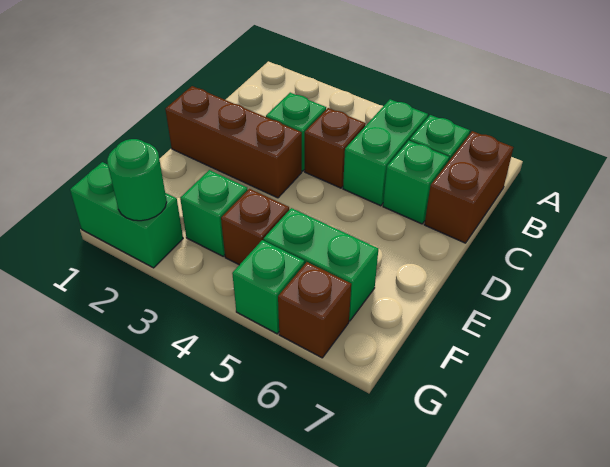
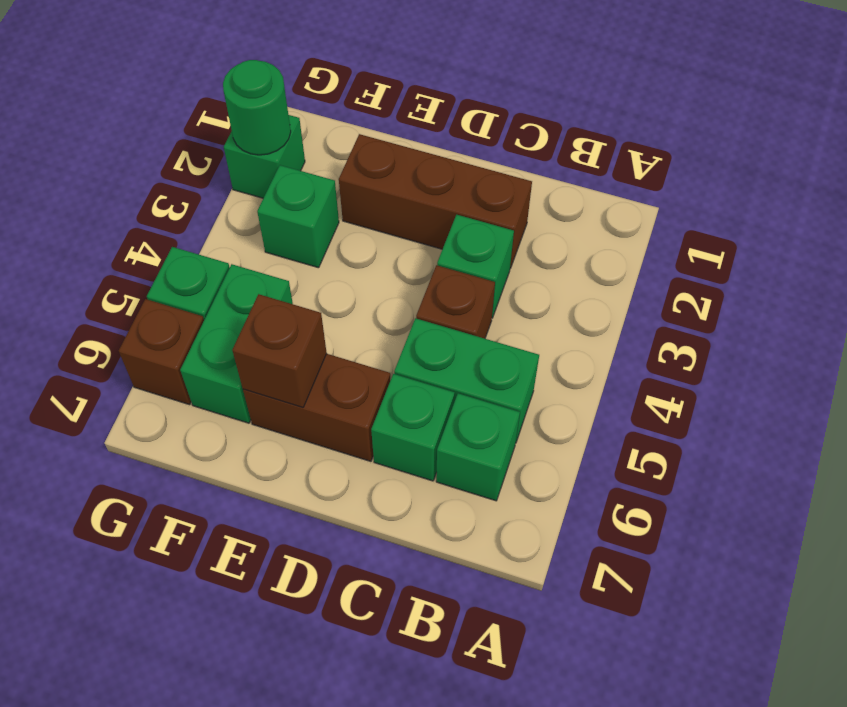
brown brick B7:C7 level 1 -> brown brick D6:E6 level 1
brown brick D1:D3 level 1 -> brown brick C2:E2 level 1
brown brick F4 level 1 -> brown brick E6 level 2
green brick G1:G2 level 1 -> green brick G2 level 1

